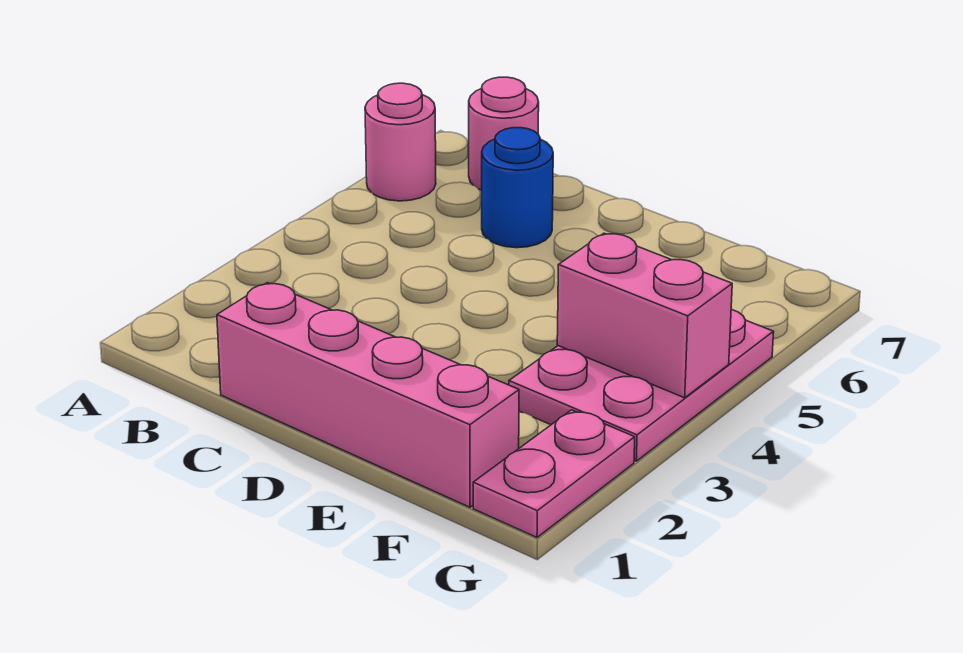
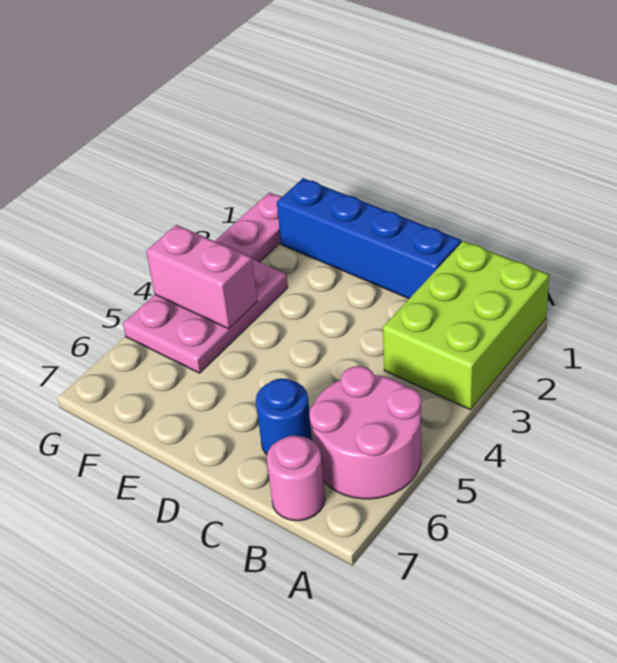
none -> lime brick A1:B3 level 1
pink round brick A6 level 1 -> pink round brick A5:B6 level 1
pink brick C1:F1 level 1 -> blue brick C1:F1 level 1

